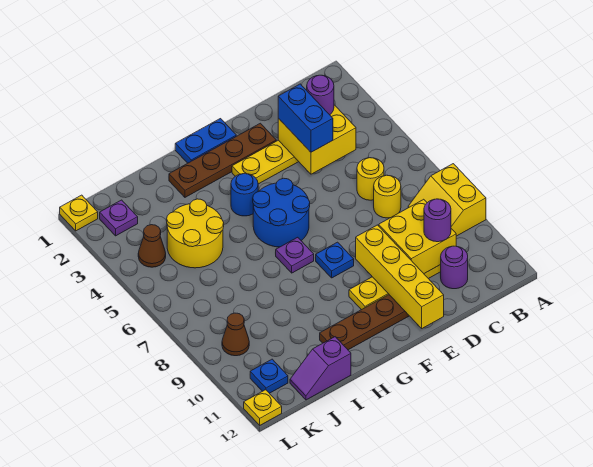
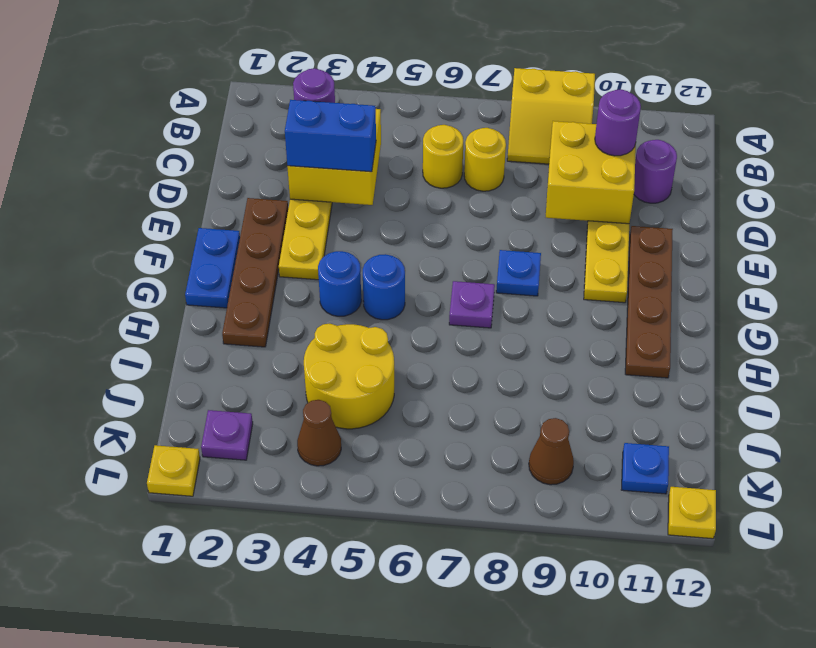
yellow brick E9:E12 level 2 -> none
blue round brick F5:G6 level 1 -> blue round brick G5 level 1
purple slope I12:J12 level 1 top I -> none

